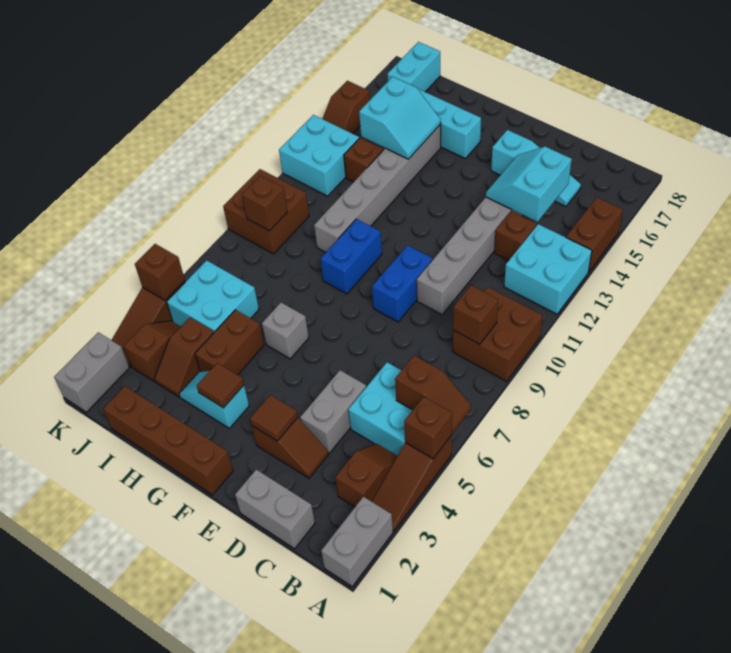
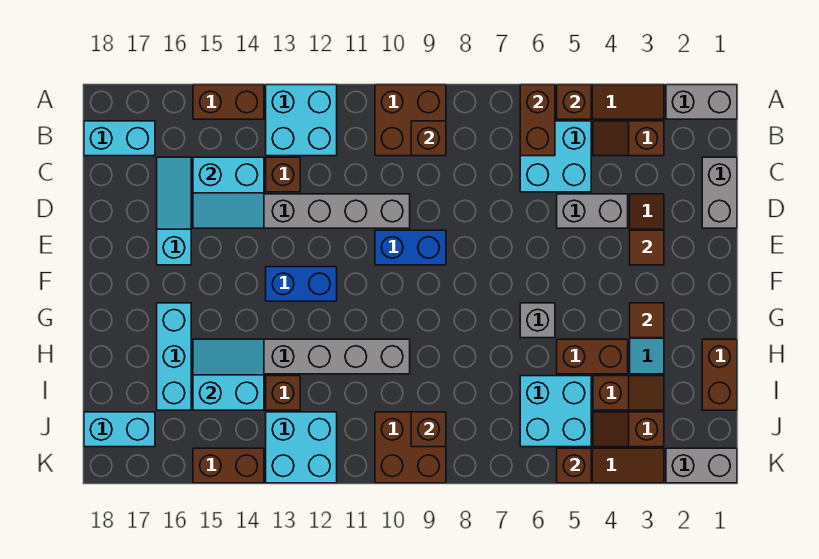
brown slope A6:B6 level 2 top B -> brown brick A6:B6 level 2
none -> cyan brick B17:B18 level 1
brown brick F1:I1 level 1 -> brown brick H1:I1 level 1
blue brick G9:G10 level 1 -> blue brick F12:F13 level 1
brown slope K14:K15 level 1 top 15 -> brown brick K14:K15 level 1

